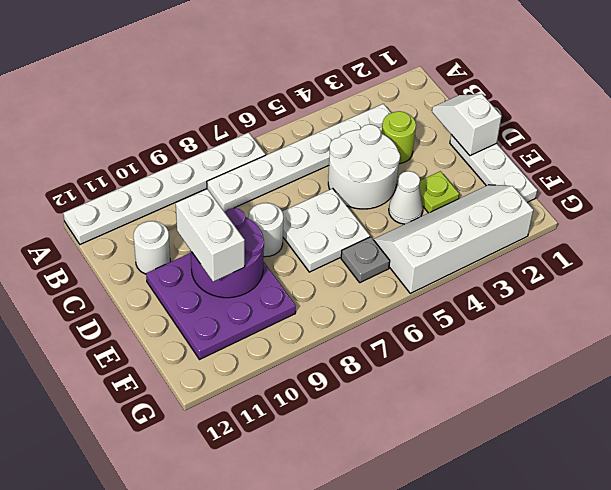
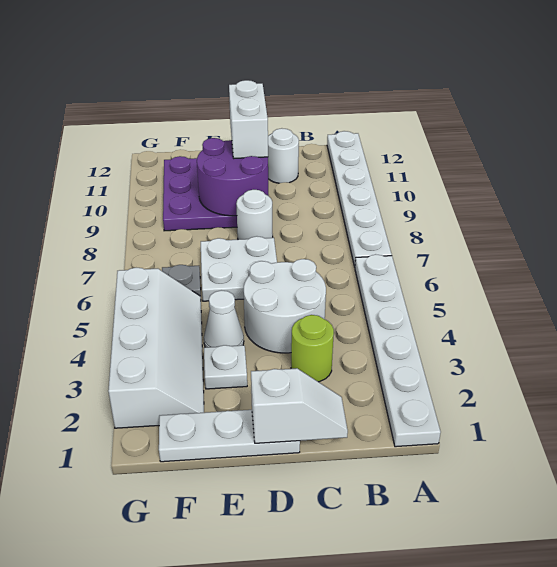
white plate B3:B8 level 1 -> white plate A1:A6 level 1
white brick D10:E10 level 3 -> white brick D10:D11 level 3
lime plate E3 level 1 -> white plate E3 level 1

